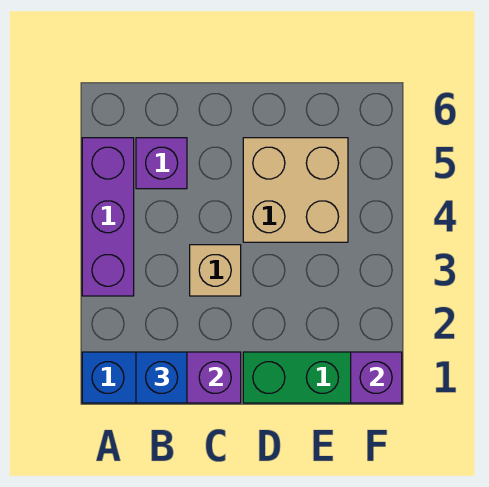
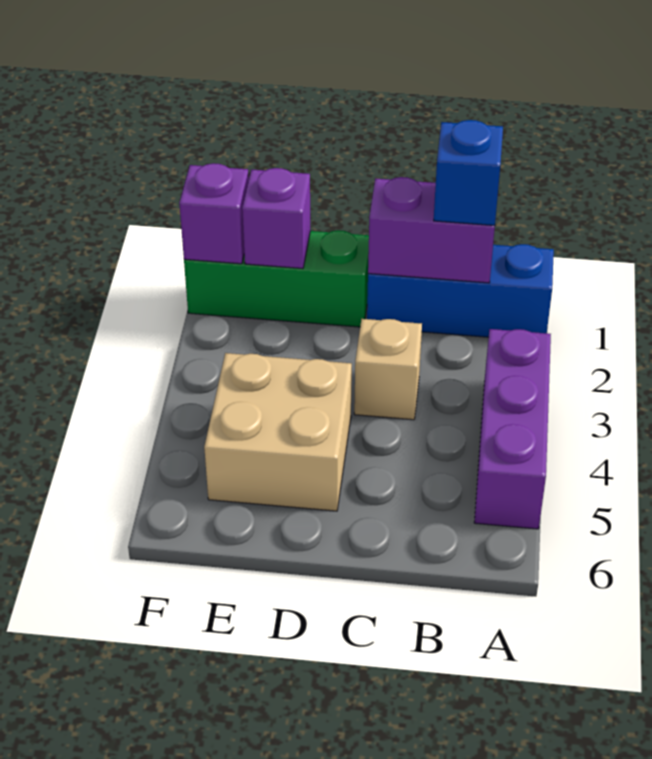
purple brick B5 level 1 -> purple brick E1 level 2

